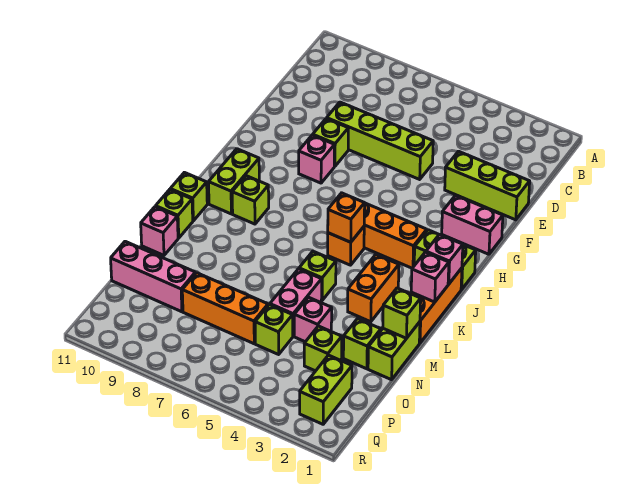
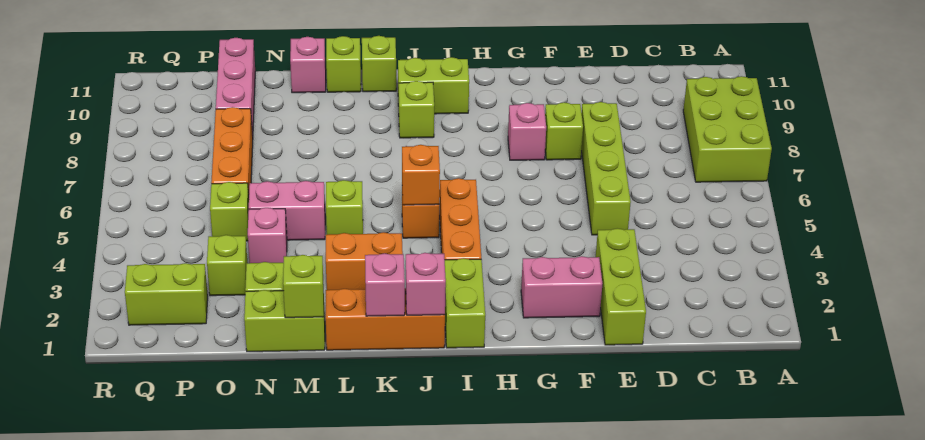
none -> lime brick A7:B9 level 1
pink brick G1:G2 level 1 -> pink brick F2:G2 level 1

